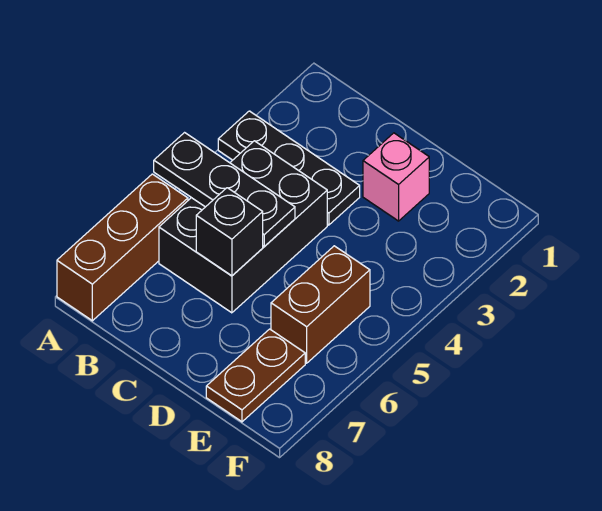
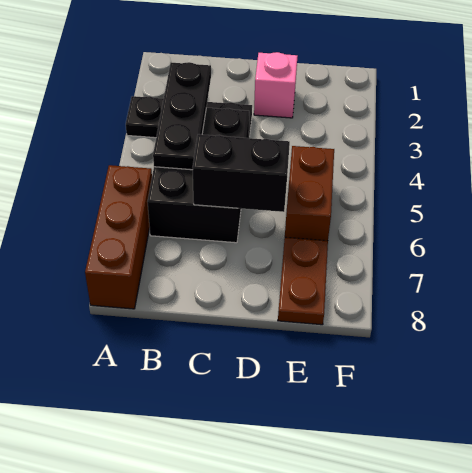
black plate A5:C5 level 2 -> black plate B3:B5 level 2
black brick C6 level 2 -> black brick C6:D6 level 2

